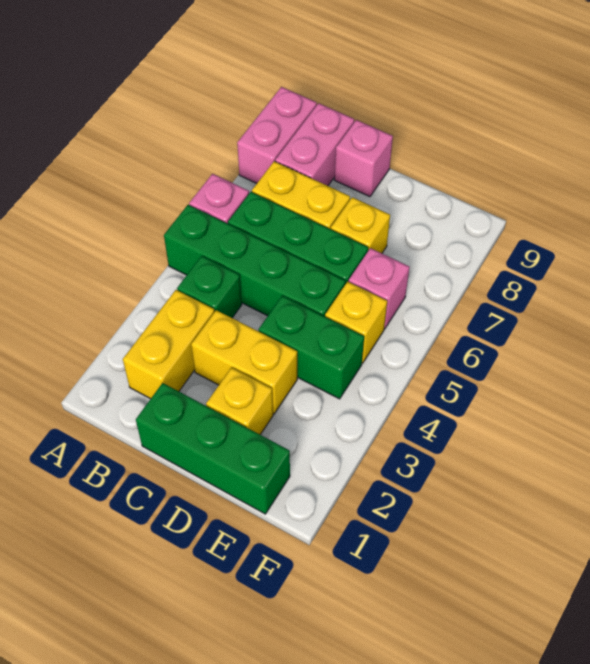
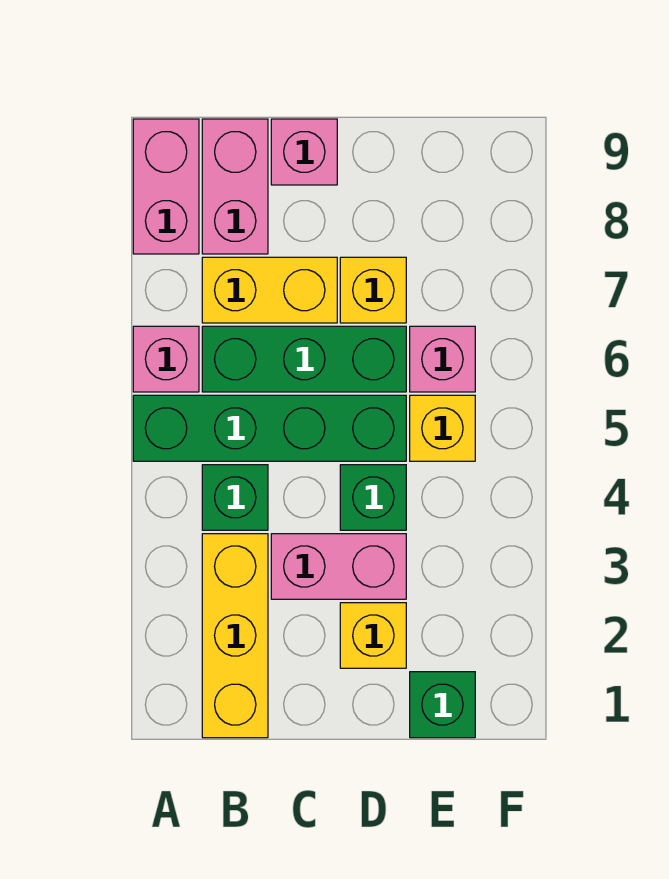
yellow brick B2:B3 level 1 -> yellow brick B1:B3 level 1
green brick C1:E1 level 1 -> green brick E1 level 1
yellow brick C3:D3 level 1 -> pink brick C3:D3 level 1
green brick D4:E4 level 1 -> green brick D4 level 1

